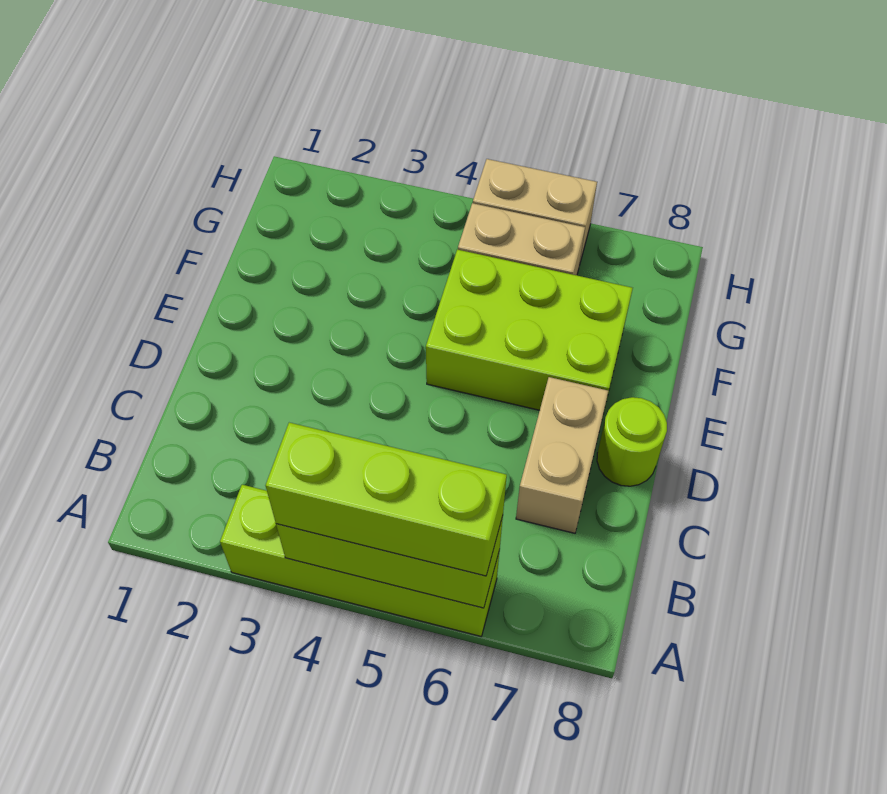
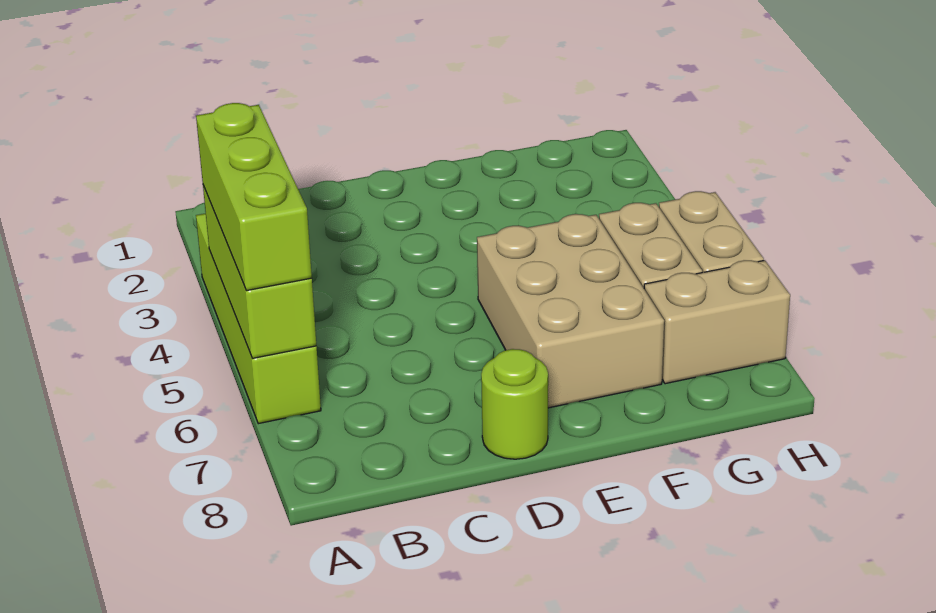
tan brick C7:D7 level 1 -> tan brick G7:H7 level 1
lime brick E5:F7 level 1 -> tan brick E5:F7 level 1

